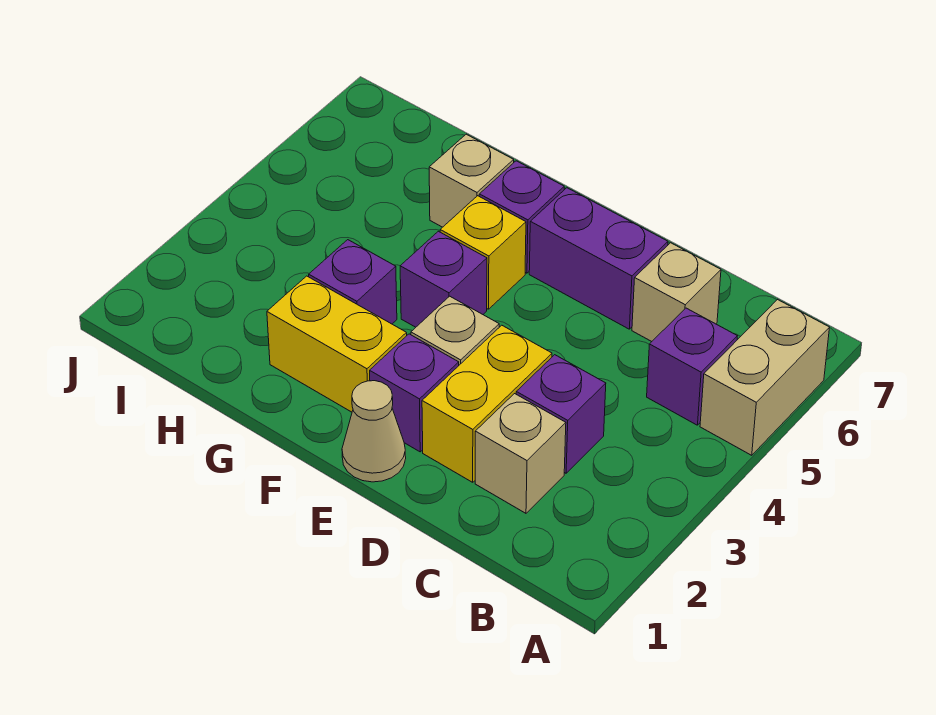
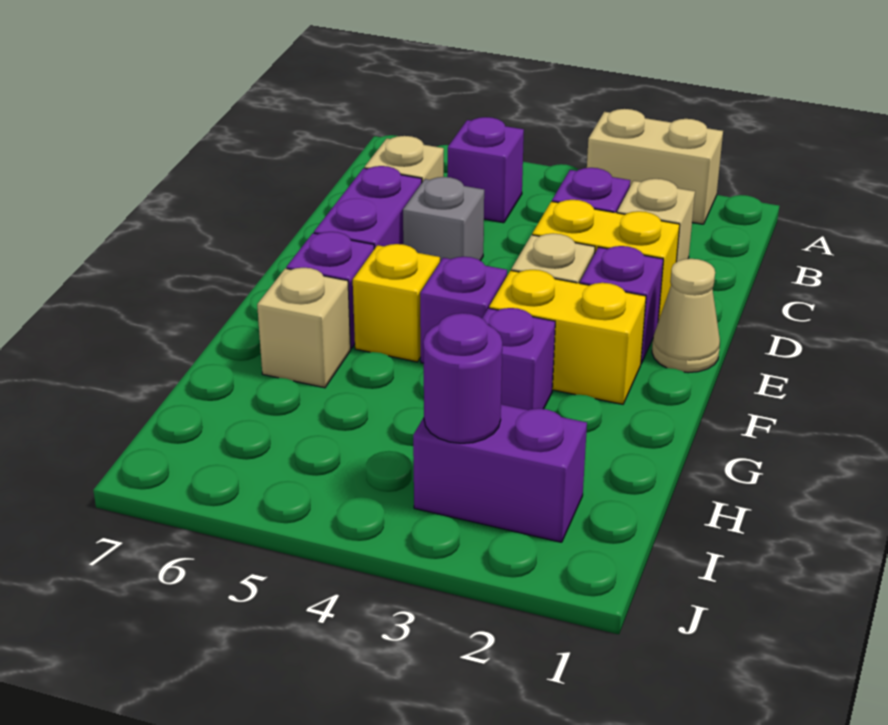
tan brick A5:A6 level 1 -> tan brick A2:A3 level 1
none -> grey brick D5 level 1
yellow brick F2:G2 level 1 -> yellow brick F2:F3 level 1
none -> purple brick I2:I3 level 1
none -> purple round brick I3 level 2

